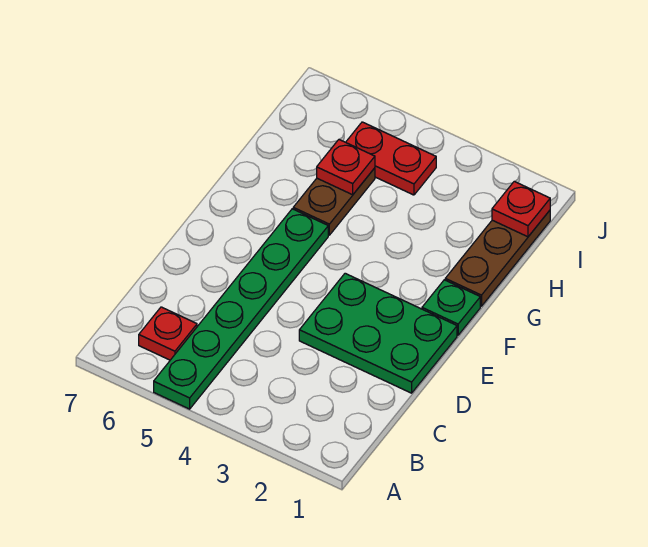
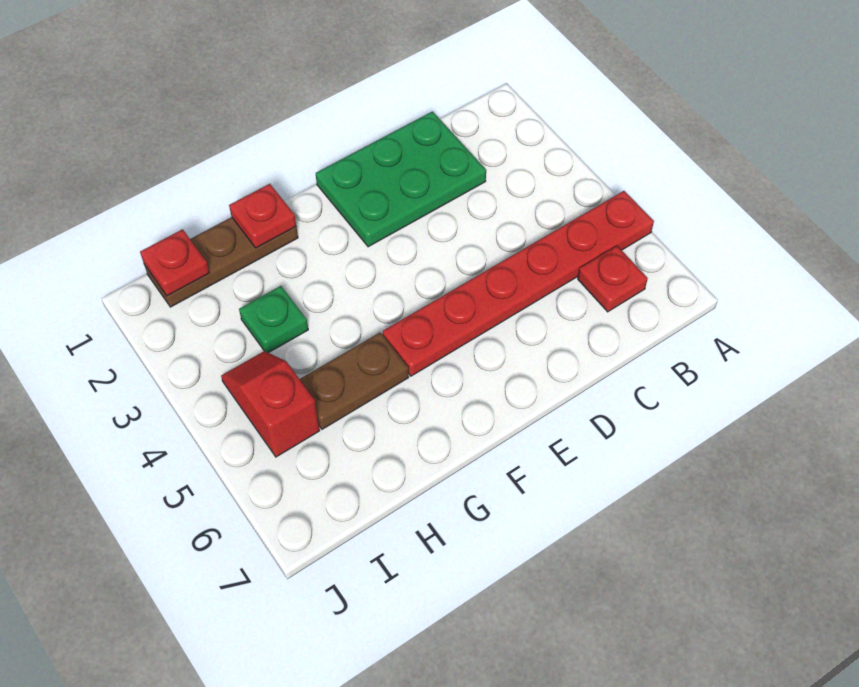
green plate A5:F5 level 1 -> red plate A5:F5 level 1
green plate D1:E3 level 1 -> green plate C1:E2 level 1
green plate F1 level 1 -> green plate H3 level 1
red plate H5 level 2 -> red plate G1 level 2
red plate I4:I5 level 1 -> red slope I4:I5 level 1 top 5

